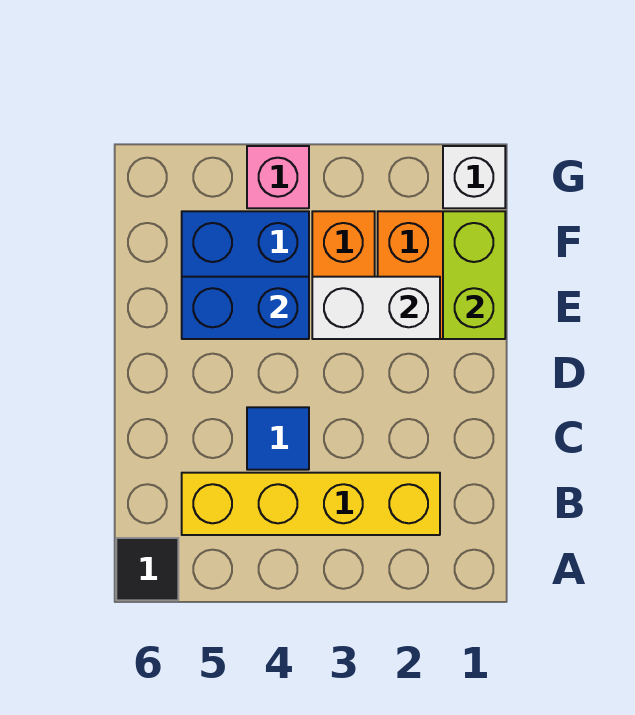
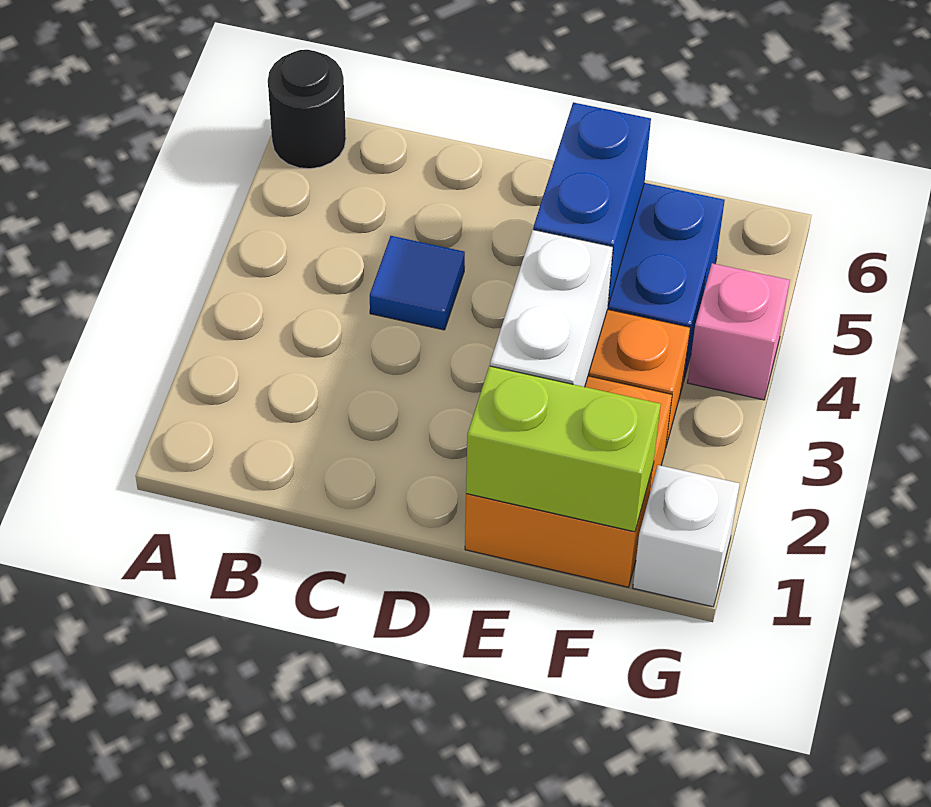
black tile A6 level 1 -> black round brick A6 level 1
yellow brick B2:B5 level 1 -> none

